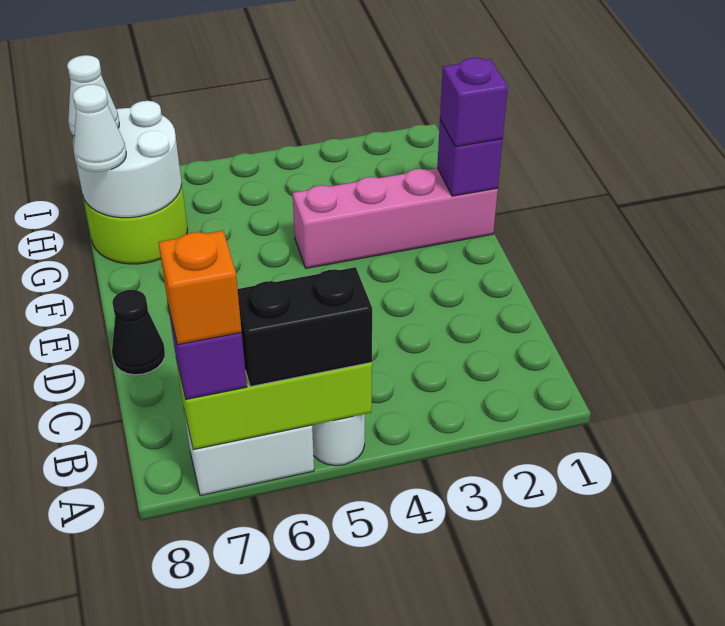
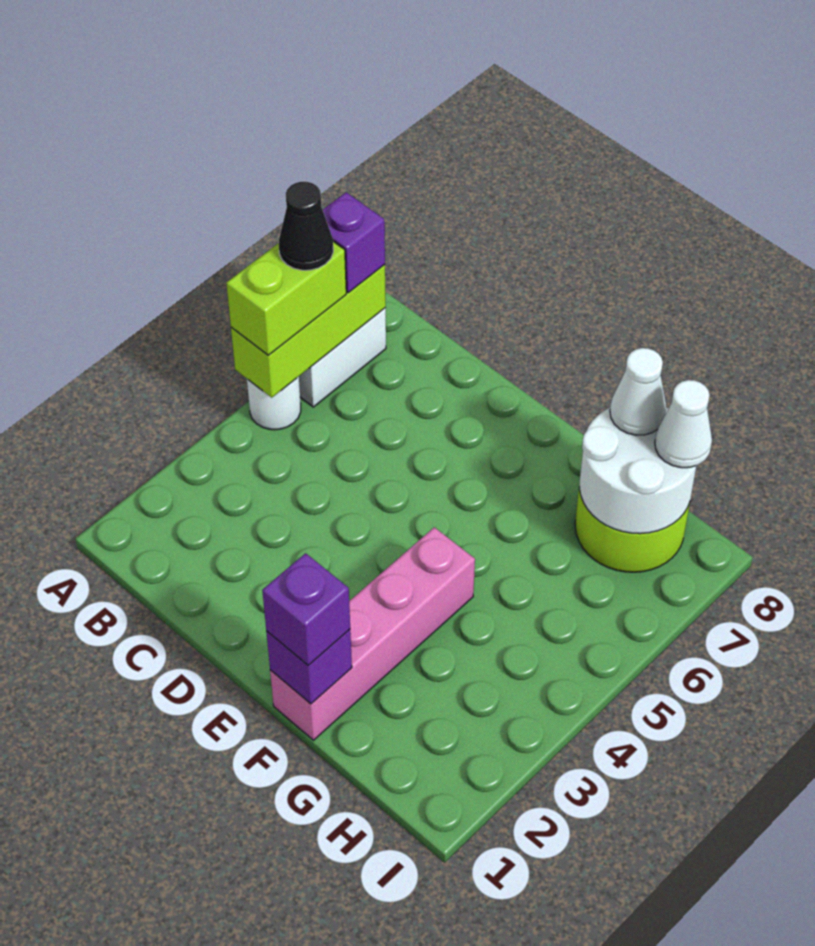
black brick A5:A6 level 3 -> lime brick A5:A6 level 3
orange brick A7 level 4 -> none
black cone D8 level 1 -> black cone A6 level 4

